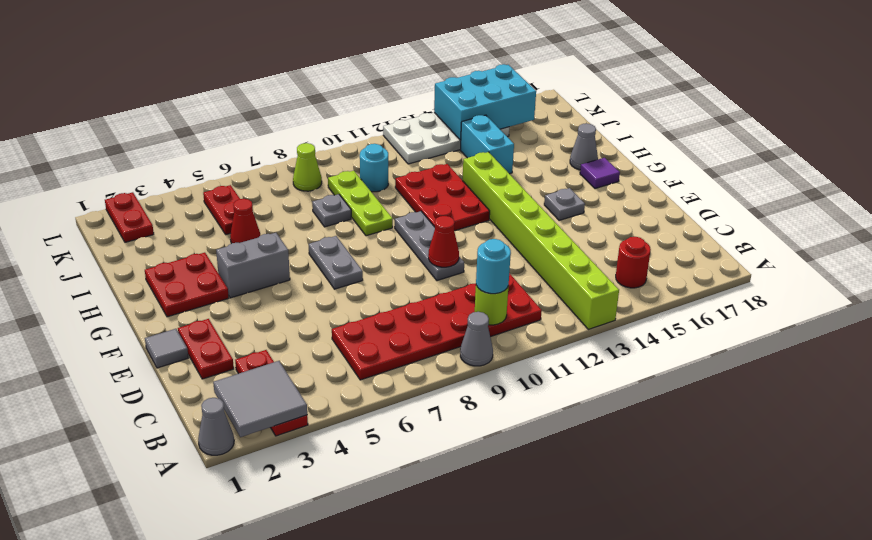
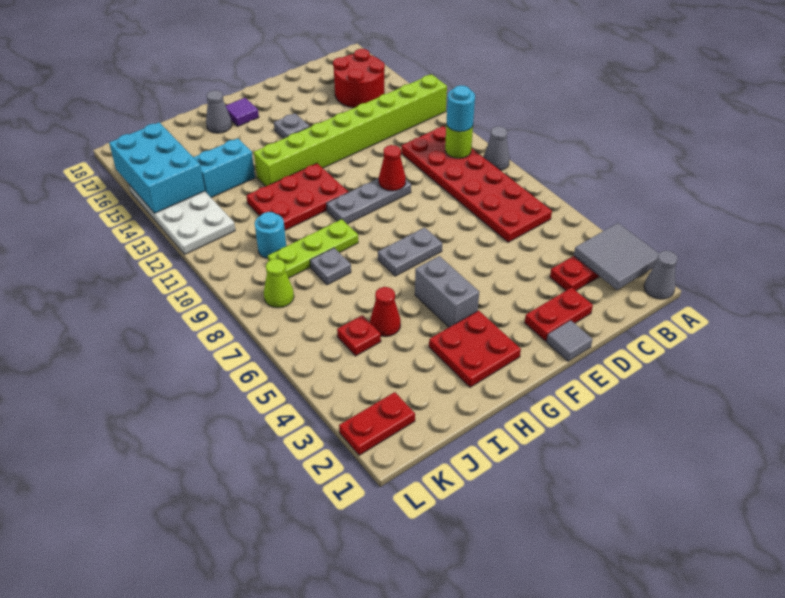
red round brick B15 level 1 -> red round brick B15:C16 level 1
red plate J5:K5 level 1 -> red plate J5 level 1

